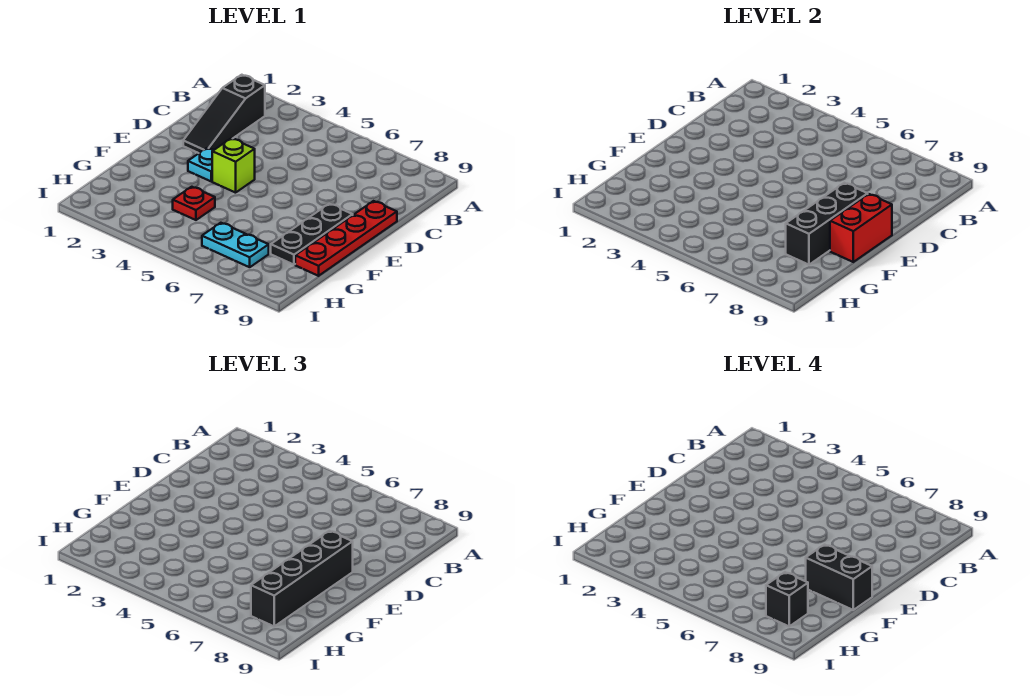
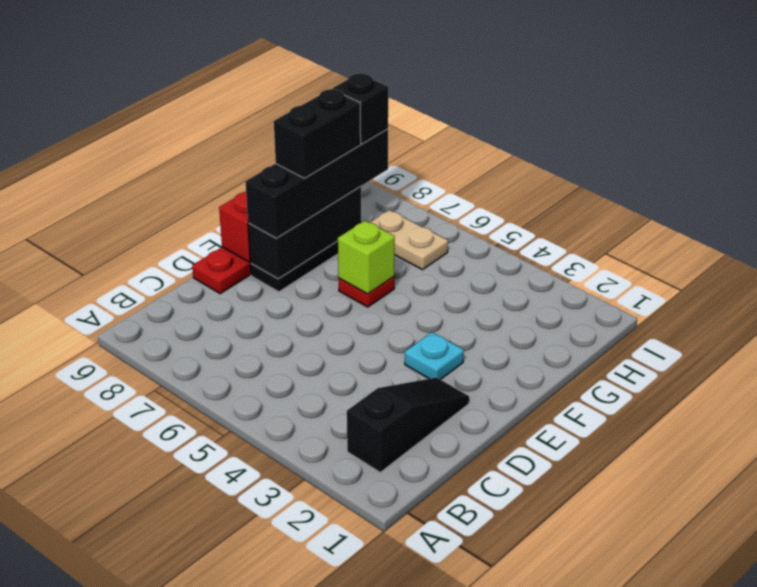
lime brick E4 level 1 -> lime brick F6 level 2
black brick F8:F9 level 4 -> black brick F8:G8 level 4
red plate G4 level 1 -> red plate F6 level 1
cyan plate H6:H7 level 1 -> tan plate H6:H7 level 1

